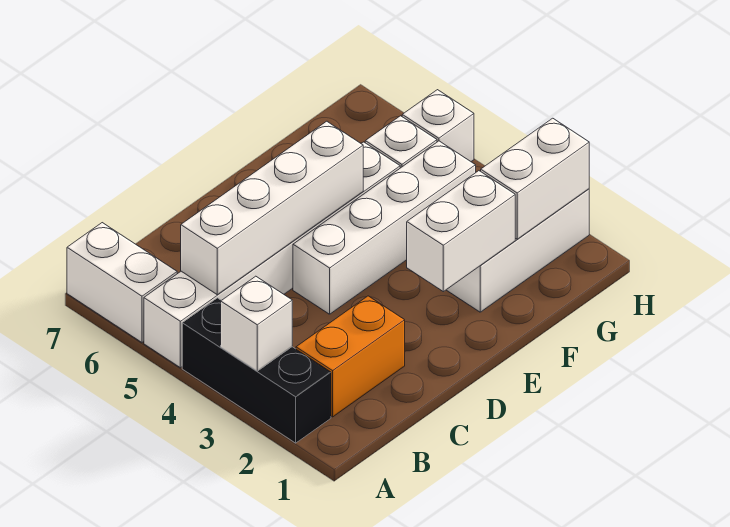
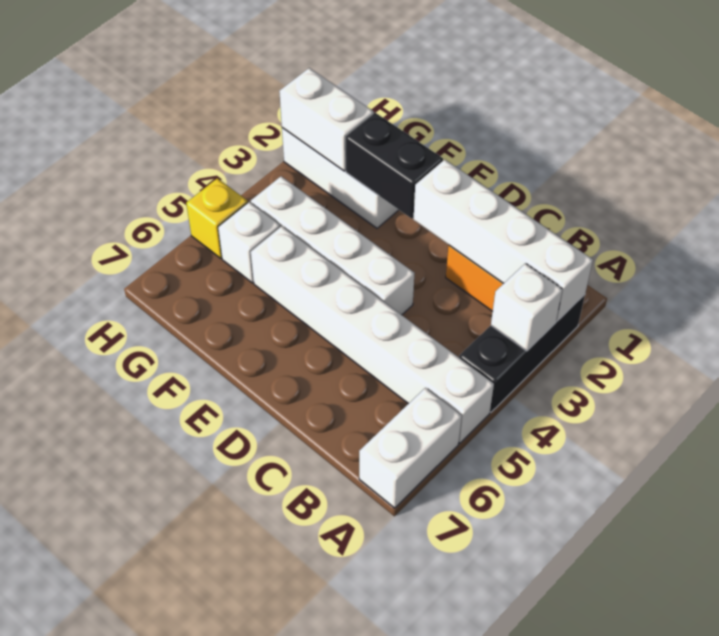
white brick B5:E5 level 2 -> white brick A2:D2 level 2
white brick E2:F2 level 2 -> black brick E2:F2 level 2
white brick H5 level 1 -> yellow brick H5 level 1

